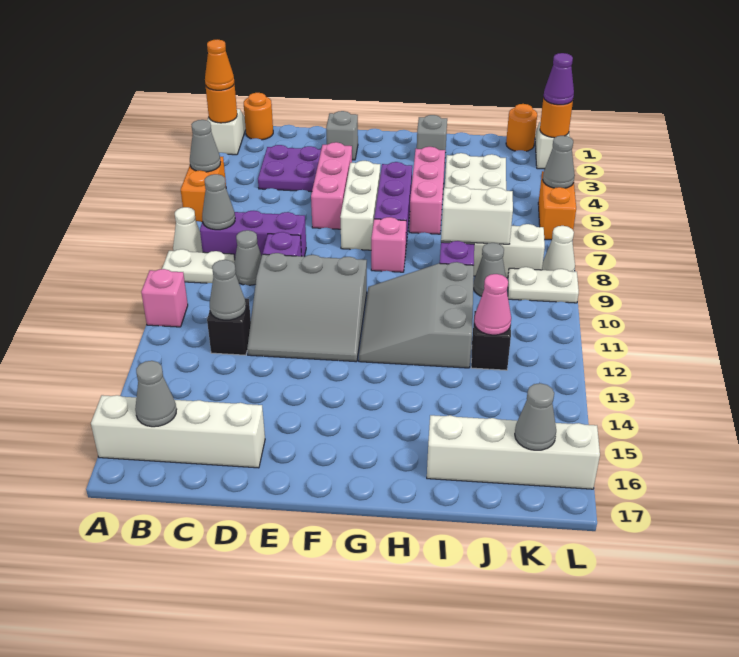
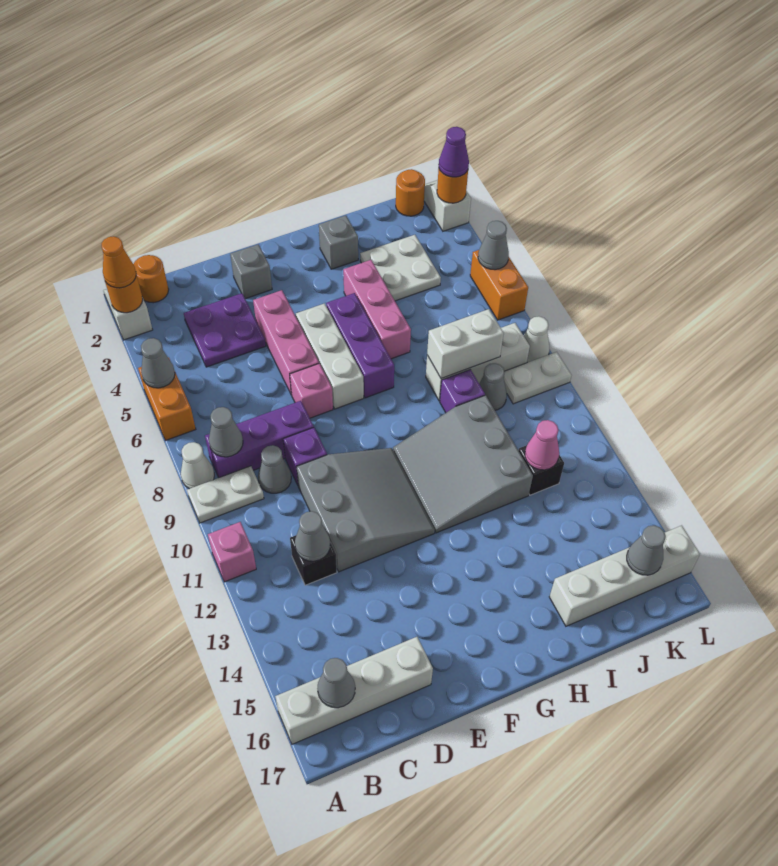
grey slope D10:F12 level 1 top 10 -> grey slope D10:F12 level 1 top D
pink brick G8 level 1 -> pink brick E7 level 1

